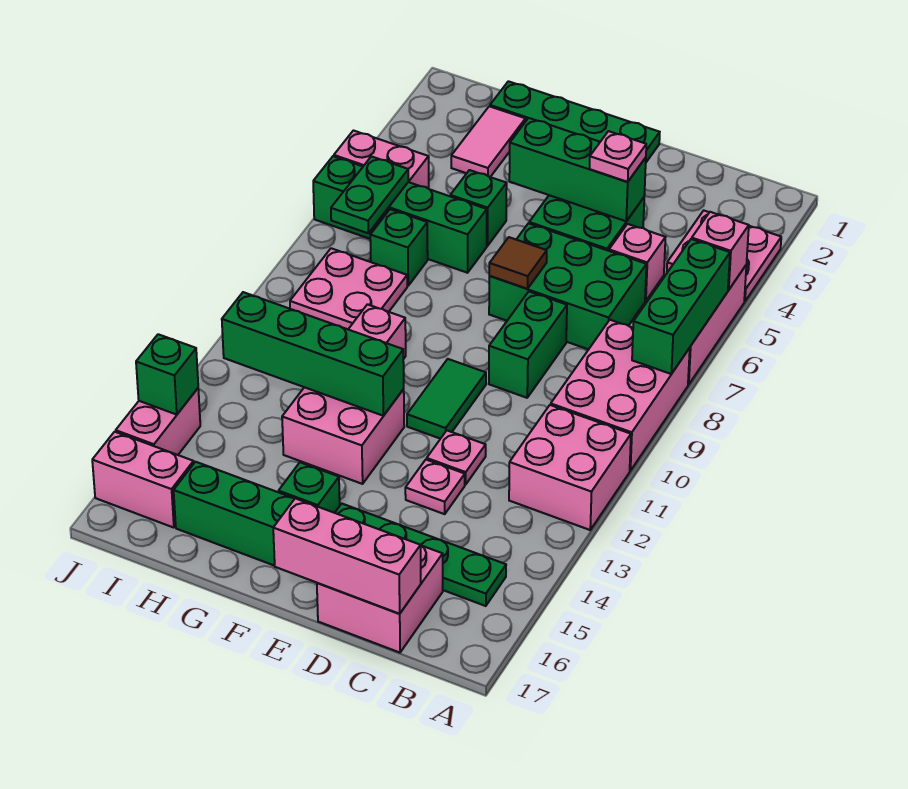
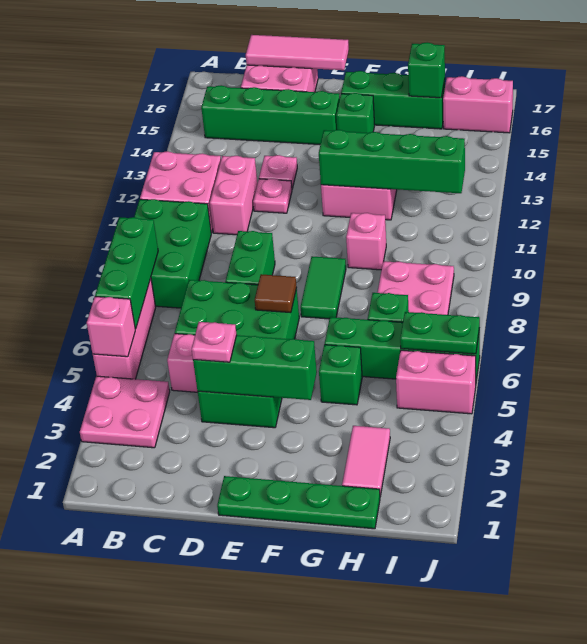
pink brick A8:B10 level 1 -> green brick A8:B10 level 1
green plate B15:E15 level 1 -> green brick B15:E15 level 1
pink brick C17:E17 level 2 -> pink tile C17:E17 level 2
green tile E10:E11 level 1 -> green tile F8:F9 level 1
green plate I6:I7 level 2 -> green plate I6:J6 level 2
pink brick J14:J15 level 1 -> pink brick C11:C12 level 1
green brick J14 level 2 -> green brick H16 level 2

